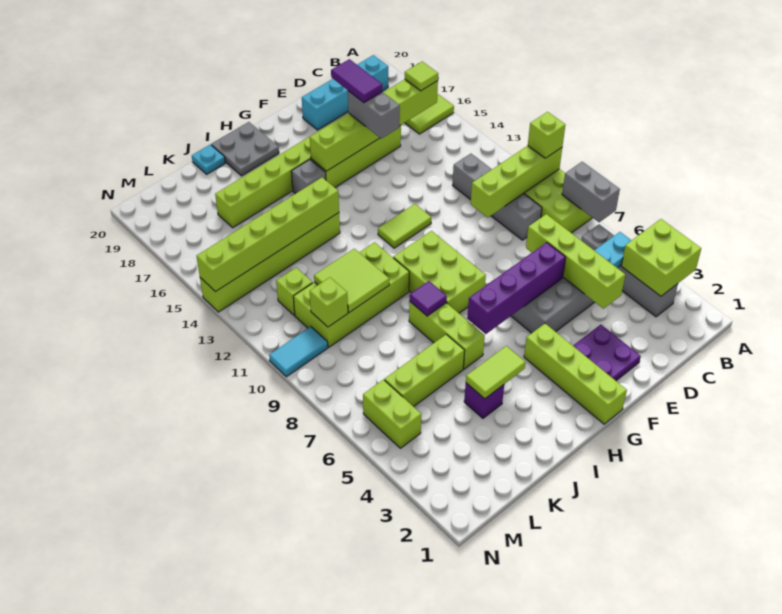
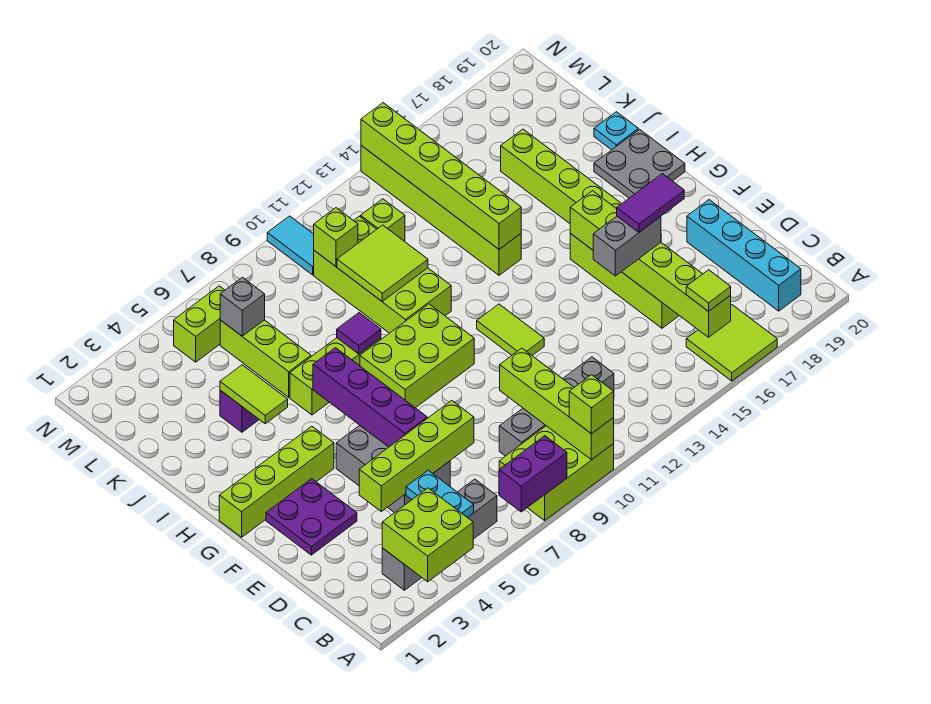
grey brick A7:A8 level 2 -> purple brick A7:A8 level 2
grey brick H16 level 1 -> grey brick L6 level 2

